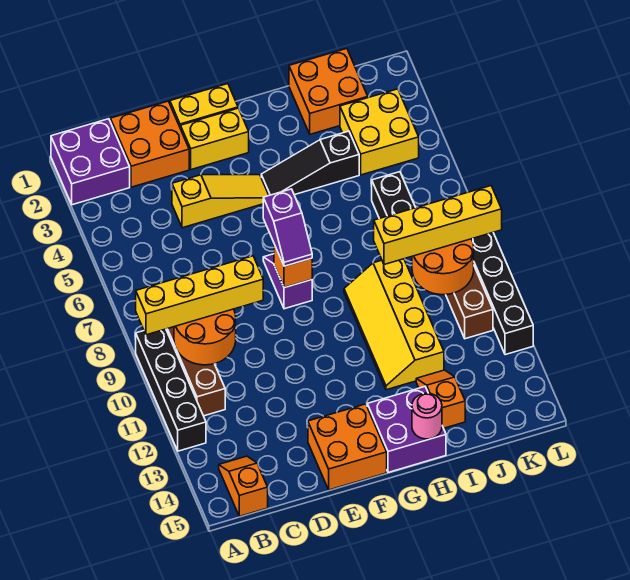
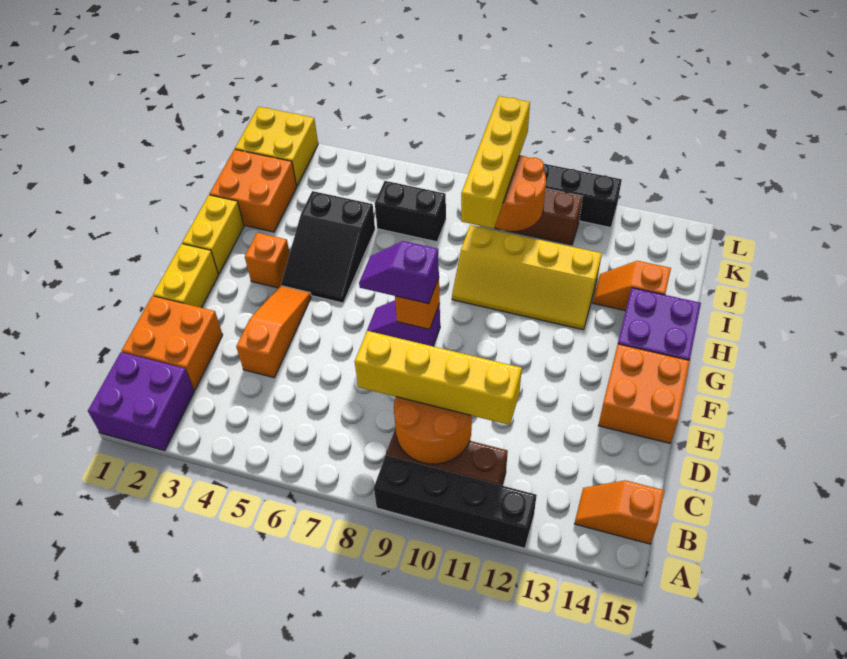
yellow brick A9:D9 level 3 -> yellow brick C8:C11 level 3
yellow slope D4:F4 level 1 top D -> orange slope D4:F4 level 1 top D
yellow brick E2:F2 level 1 -> yellow brick G1:H1 level 1
purple slope F7:F8 level 3 top 7 -> purple slope F7:F8 level 3 top 8
none -> orange brick G3 level 1
black slope G4:I4 level 1 top I -> black slope G4:I5 level 1 top I
pink round brick H15 level 2 -> none
yellow brick J3:K4 level 1 -> yellow brick K1:L2 level 1

